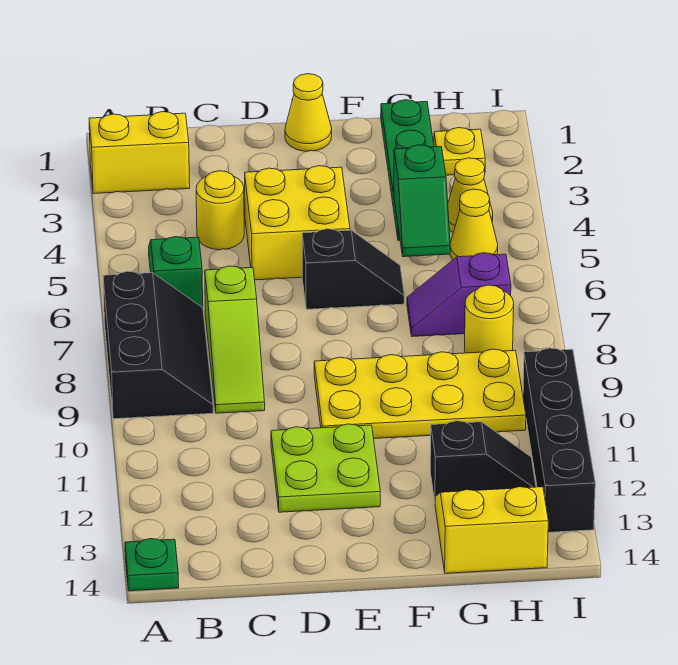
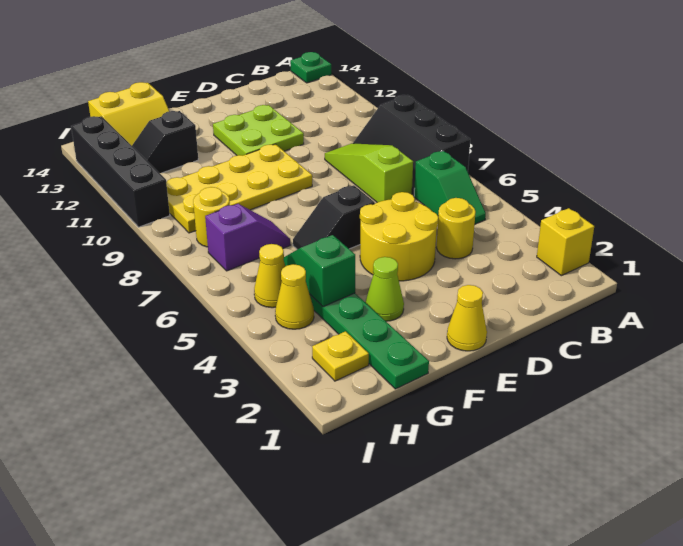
yellow brick A2:B2 level 1 -> yellow brick A2 level 1
yellow brick D4:E5 level 1 -> yellow round brick D4:E5 level 1
none -> lime cone F3 level 1

